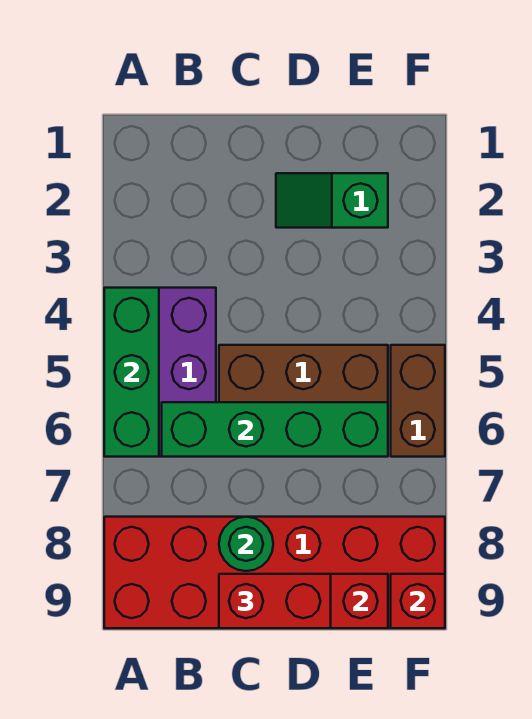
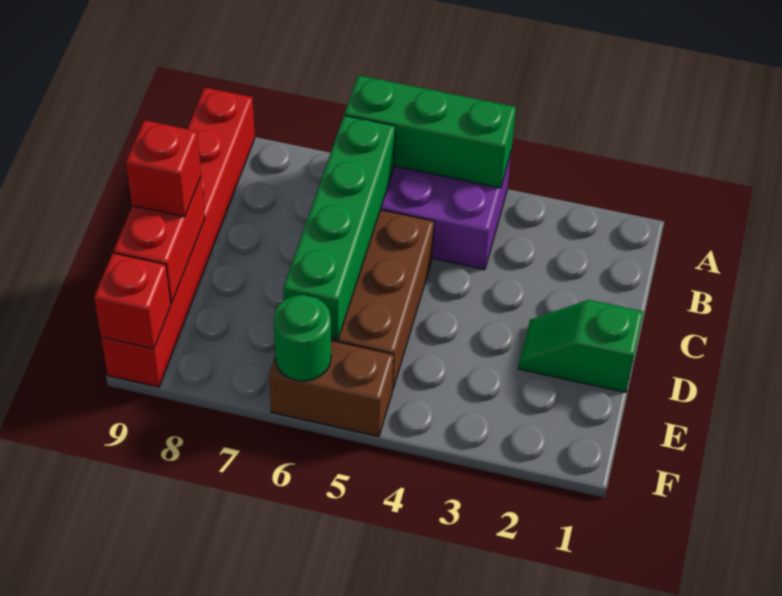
red brick A8:F9 level 1 -> red brick A9:F9 level 1
green round brick C8 level 2 -> green round brick F6 level 2
red brick C9:D9 level 3 -> red brick D9 level 3
green slope D2:E2 level 1 top E -> green slope D1:D2 level 1 top 1

